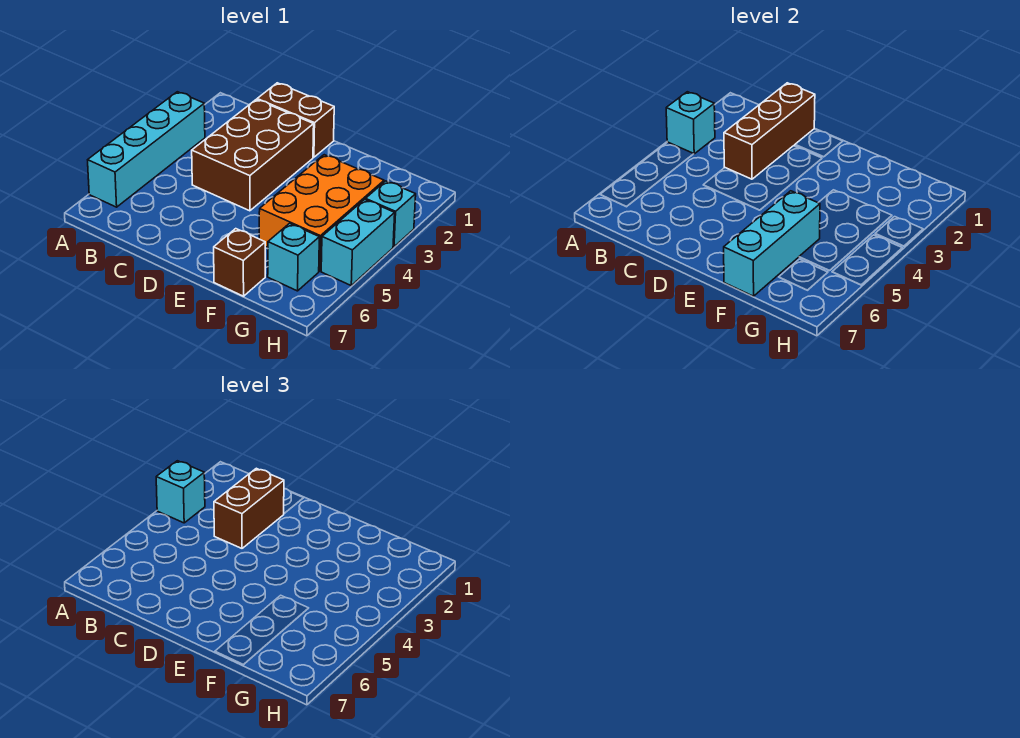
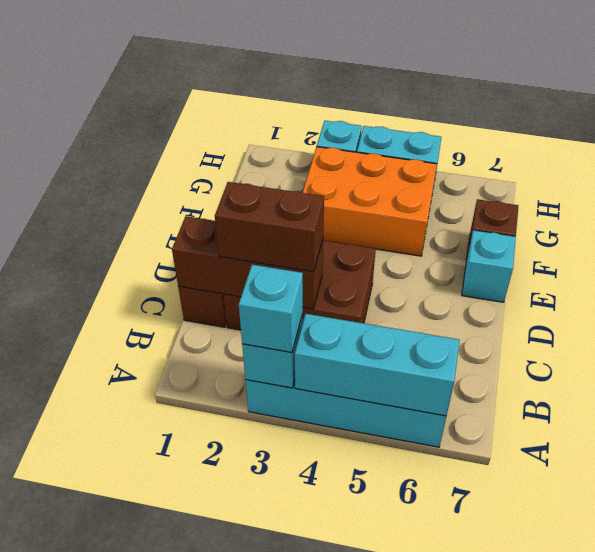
cyan brick F5:F7 level 2 -> cyan brick A4:A6 level 2
cyan brick G6 level 1 -> cyan brick E7 level 1

